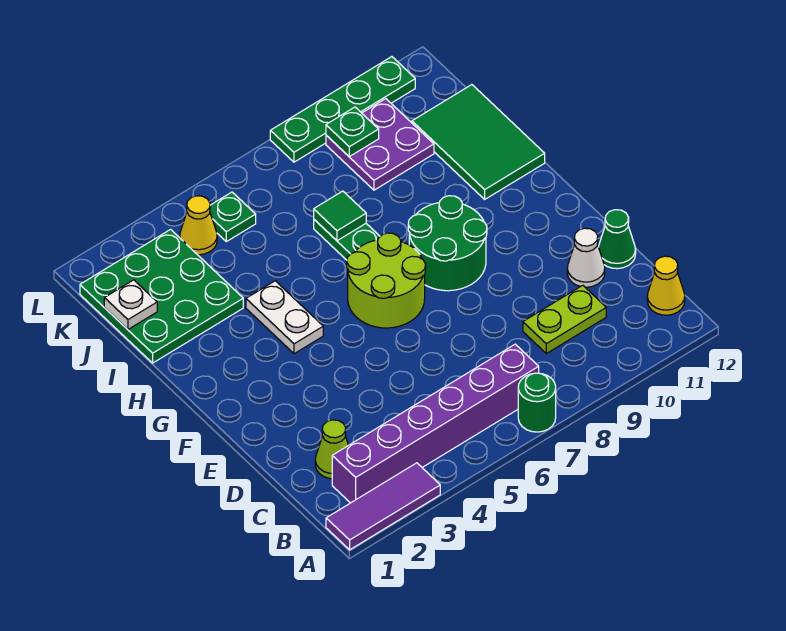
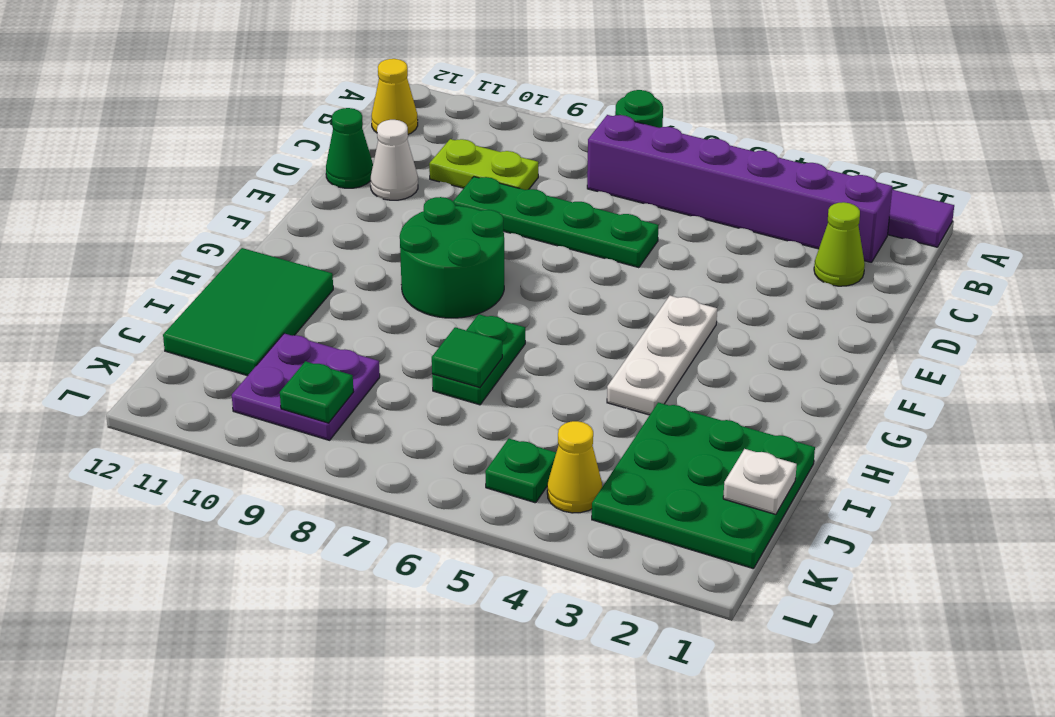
lime round brick F6:G7 level 1 -> none
white plate G4:H4 level 1 -> white plate F4:H4 level 1
green plate L8:L11 level 1 -> green plate D6:D9 level 1

